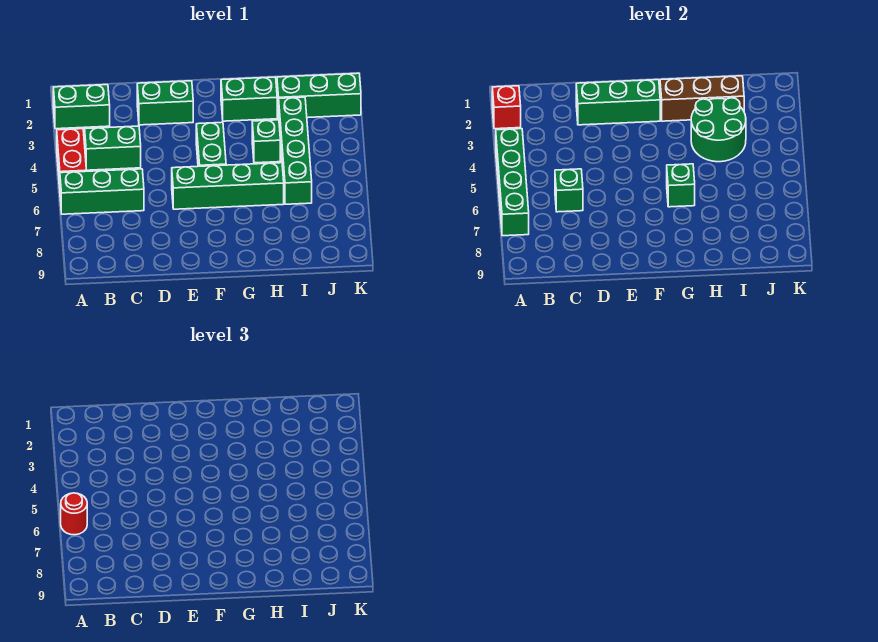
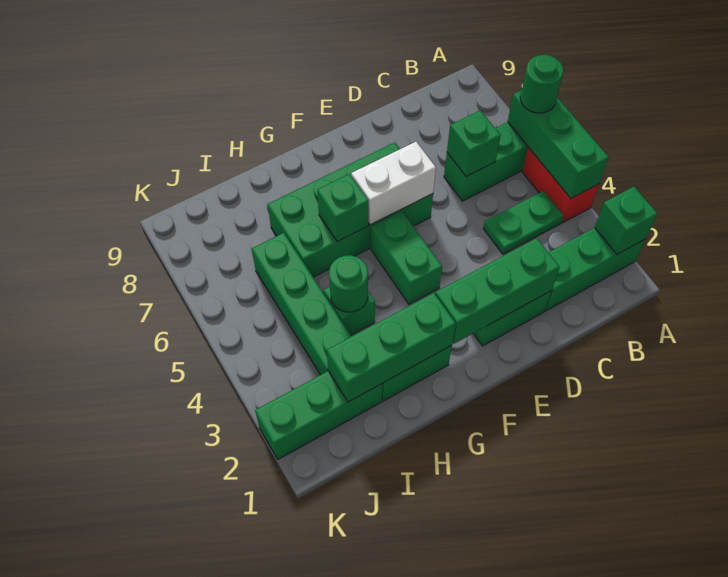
green brick A2:B2 level 1 -> green brick A2:C2 level 1
red brick A2 level 2 -> green brick A2 level 2
green brick A4:A7 level 2 -> green brick A4:A6 level 2
red round brick A6 level 3 -> green round brick A6 level 3
green brick B4:C4 level 1 -> green plate B4:C4 level 1
green brick E6:H6 level 1 -> green brick E6:H7 level 1
none -> white brick E6:F6 level 2
brown brick G2:I2 level 2 -> green brick G2:I2 level 2
green round brick H3:I4 level 2 -> green round brick H4 level 2

